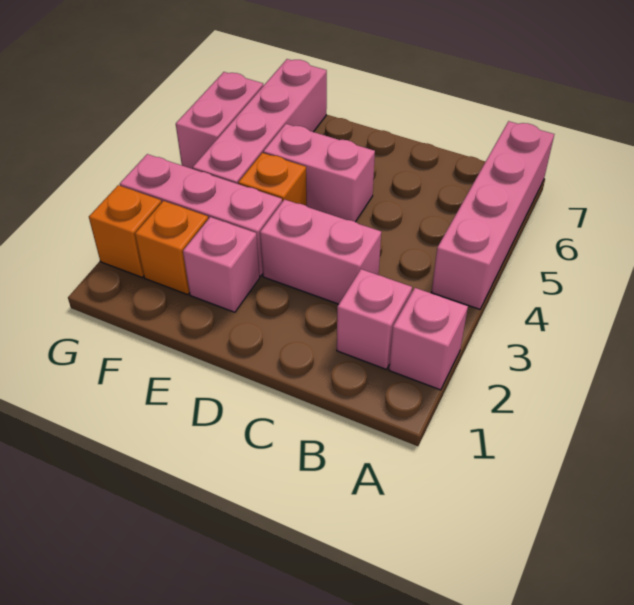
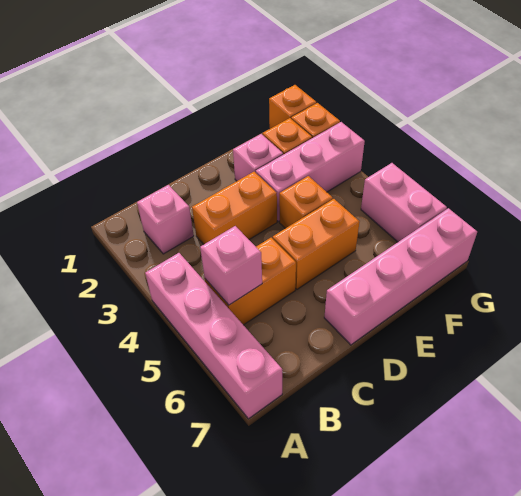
pink brick A2 level 1 -> pink brick B5 level 2
none -> orange brick B5:C5 level 1
pink brick C3:D3 level 1 -> orange brick C3:D3 level 1
pink brick D5:E5 level 1 -> orange brick D5:E5 level 1
pink brick F4:F7 level 1 -> pink brick D7:G7 level 1
none -> orange brick G1 level 1

